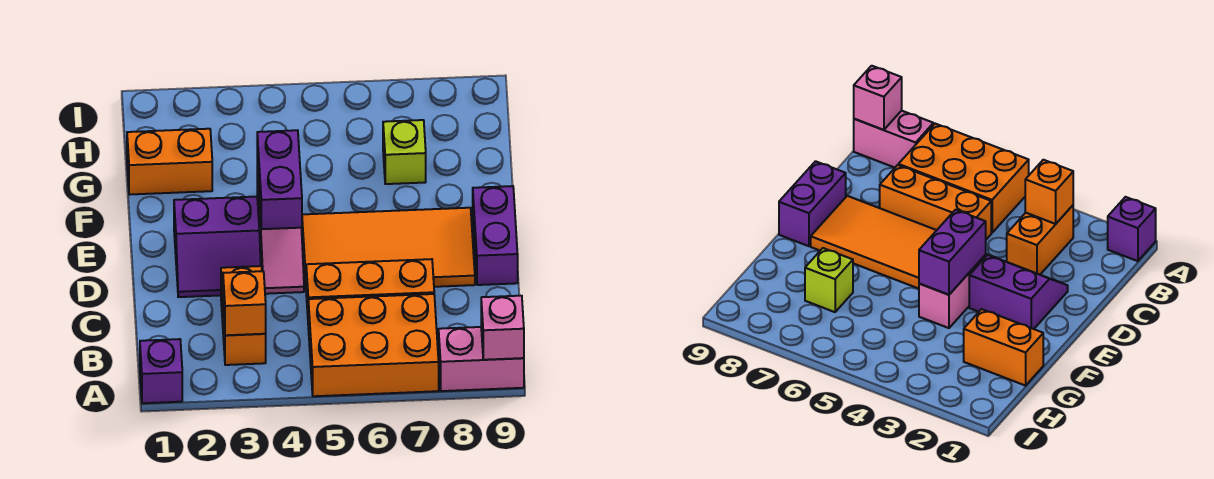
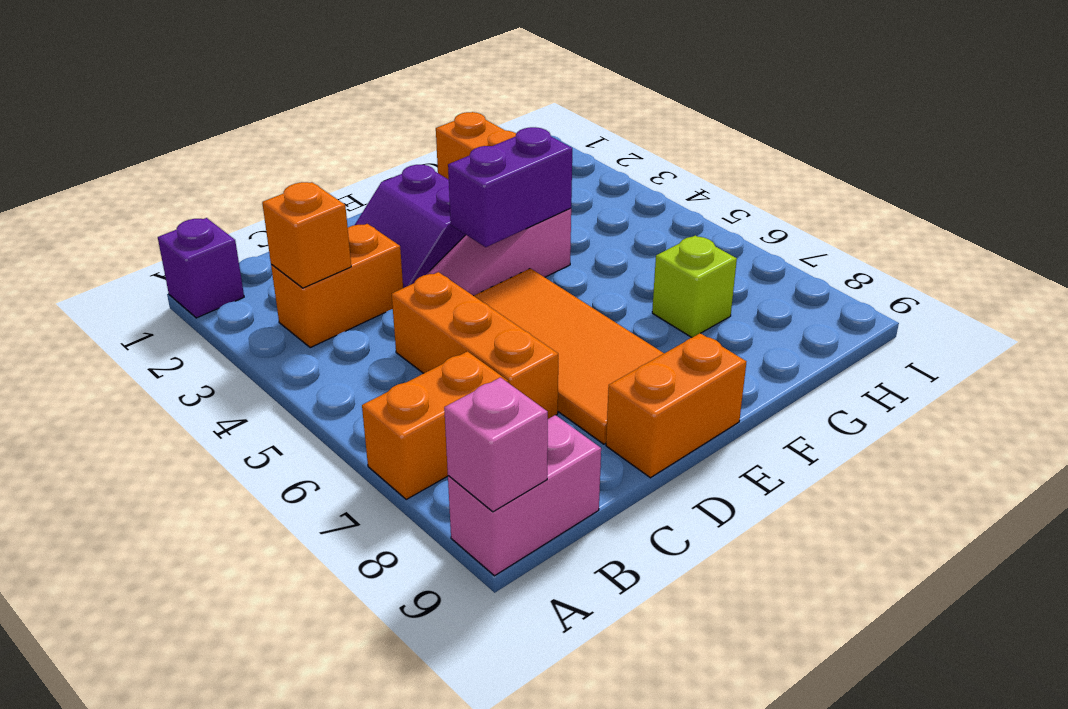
orange brick A5:B7 level 1 -> orange brick A7:B7 level 1
pink brick A8:A9 level 1 -> pink brick A9:B9 level 1
purple brick D9:E9 level 1 -> orange brick D9:E9 level 1

